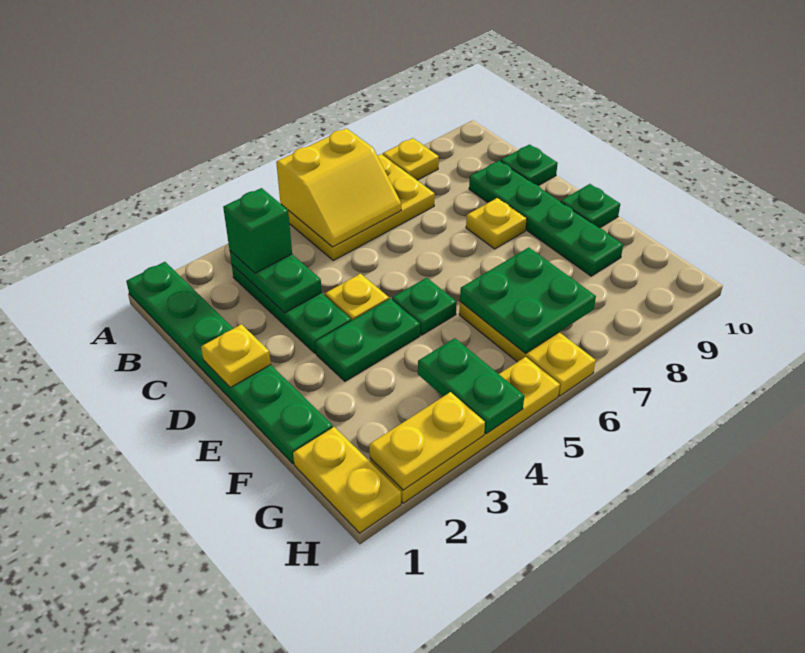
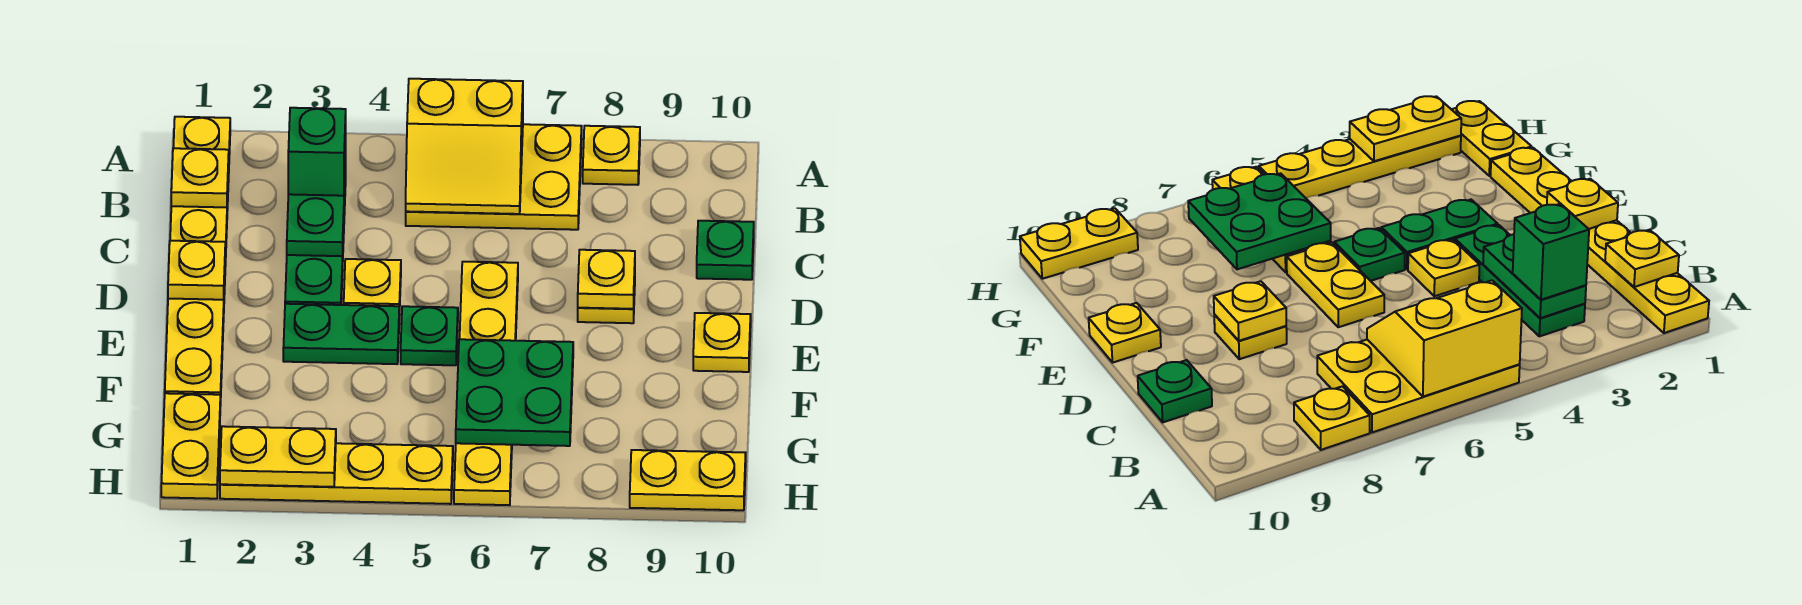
green plate A1:F1 level 1 -> yellow plate A1:F1 level 1
none -> yellow plate B1 level 2
green plate C9:F9 level 1 -> none
none -> yellow plate D6:E6 level 1
none -> yellow plate D8 level 2
green plate E10 level 1 -> yellow plate E10 level 1
green plate G4:H4 level 2 -> none
none -> yellow plate H9:H10 level 1

